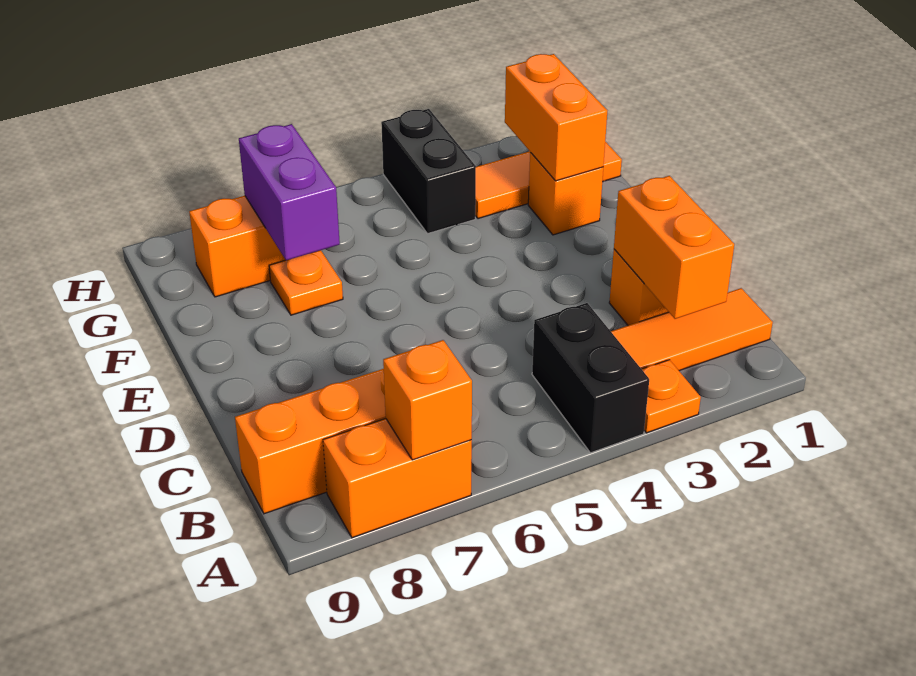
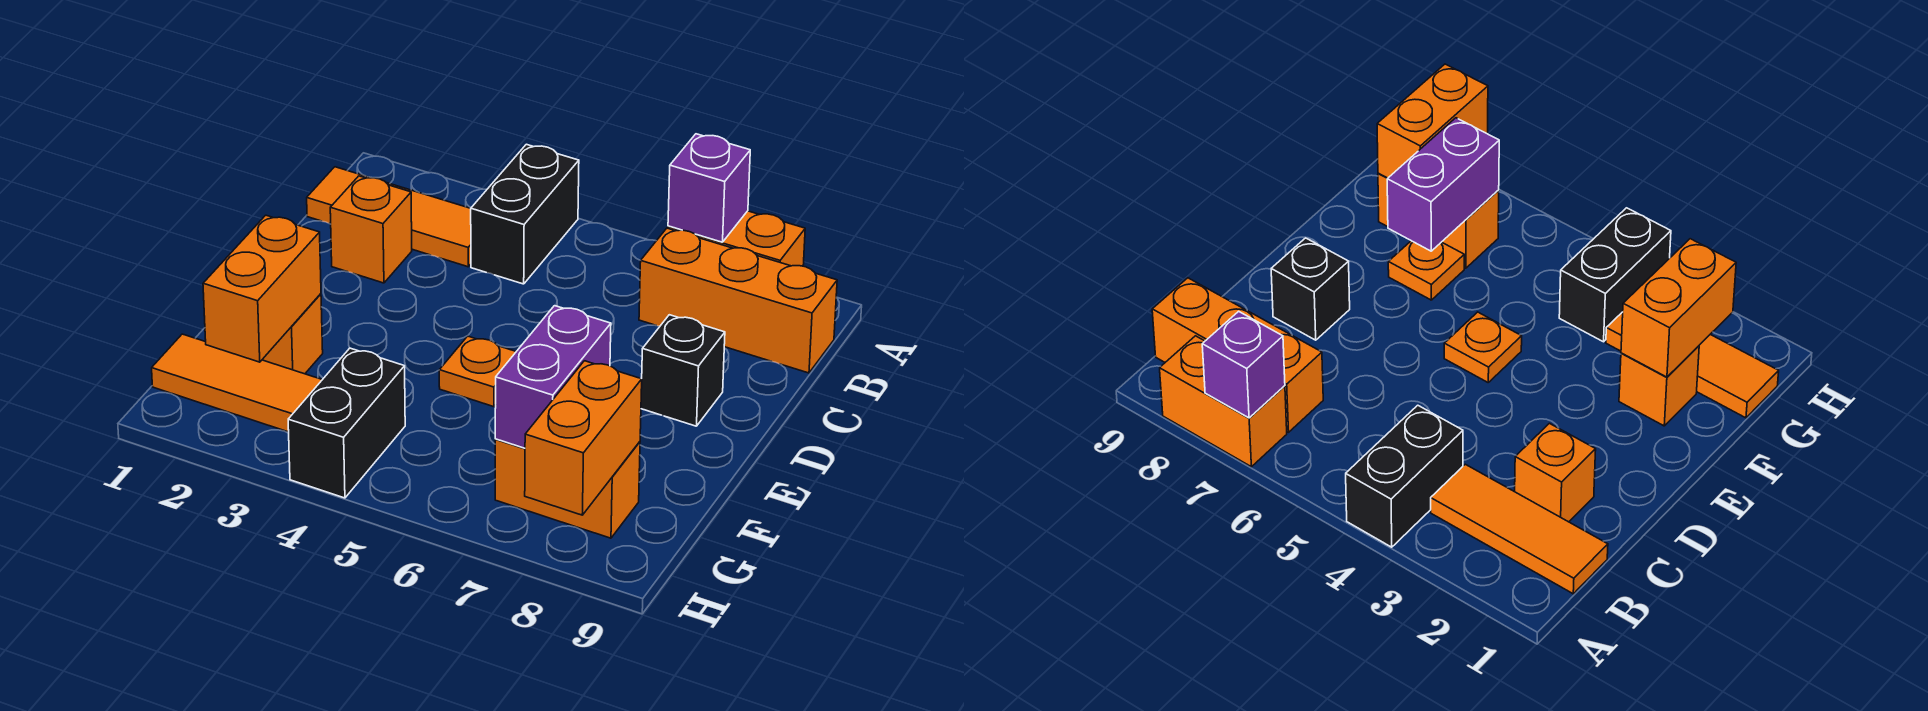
orange plate A3 level 1 -> orange plate E5 level 1
orange brick A7 level 2 -> purple brick A7 level 2
orange brick B2:C2 level 2 -> orange brick G8:H8 level 2
none -> black brick D8 level 1

